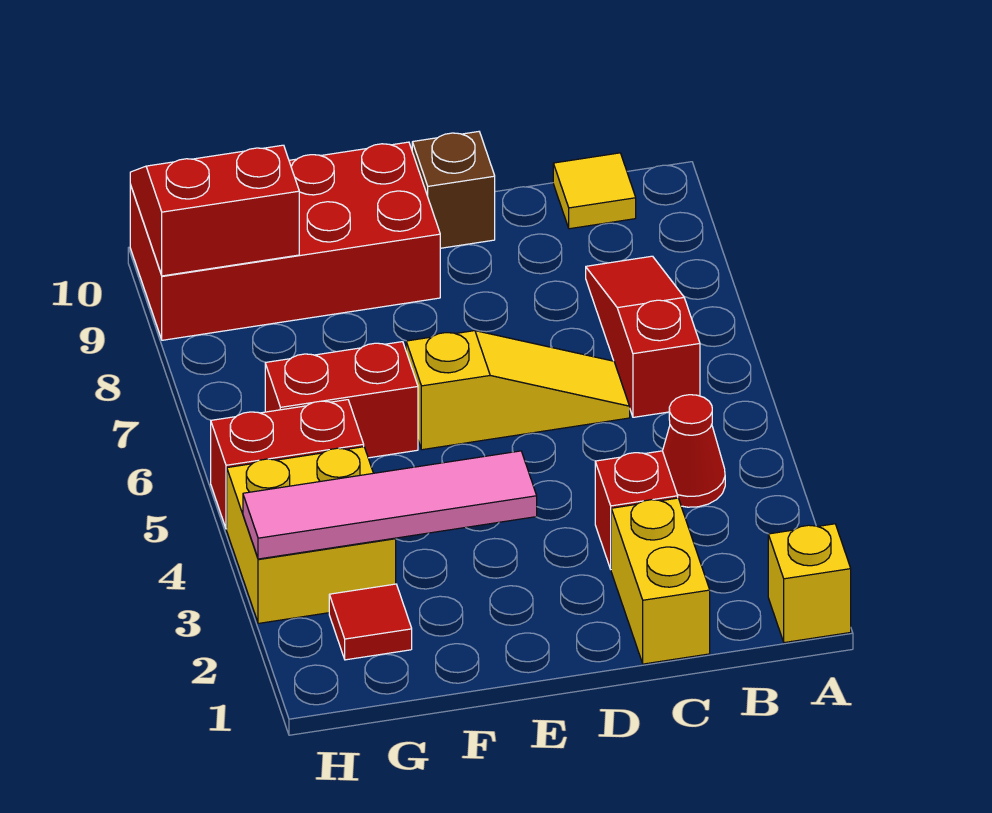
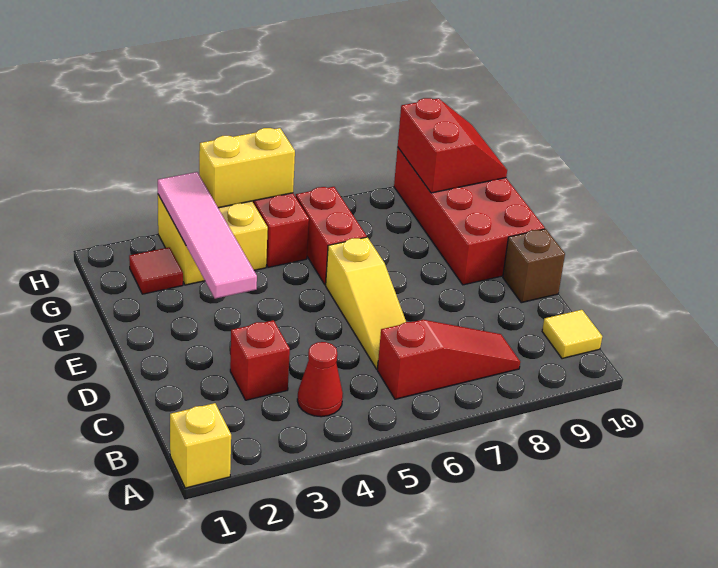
yellow brick C1:C2 level 1 -> yellow brick H4:H5 level 2

